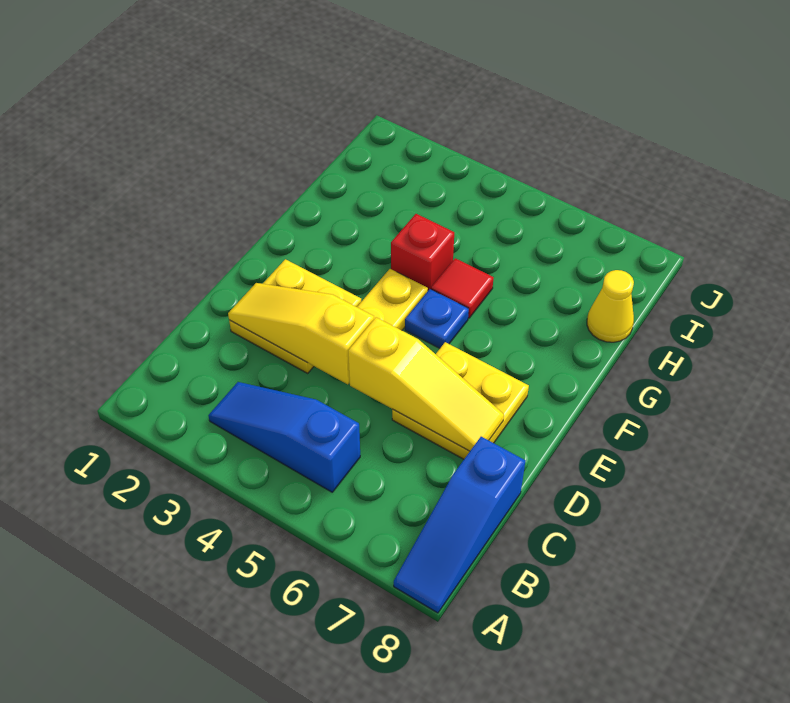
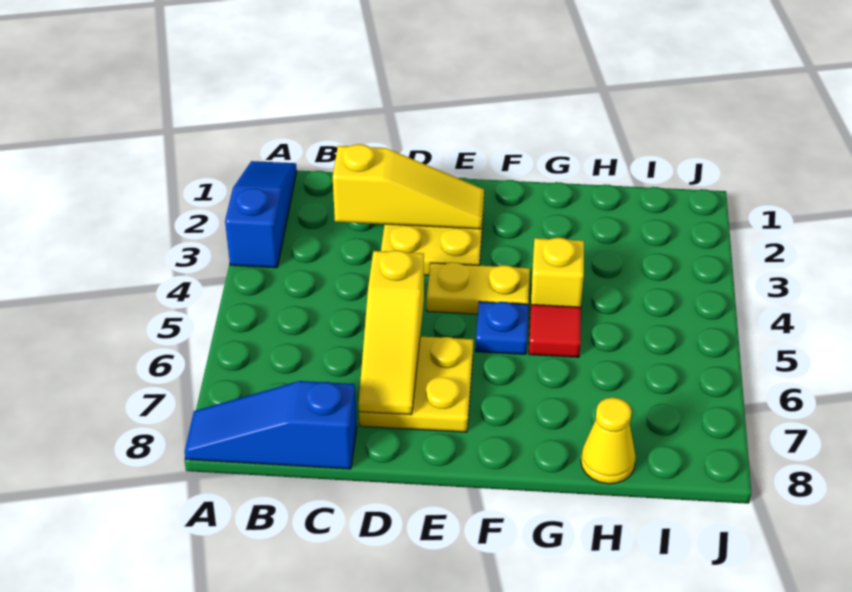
blue slope B3:B5 level 1 top 5 -> blue slope A1:A3 level 1 top 3
yellow slope D2:D4 level 2 top 4 -> yellow slope C2:E2 level 2 top C
red brick G4 level 1 -> yellow brick G4 level 1

